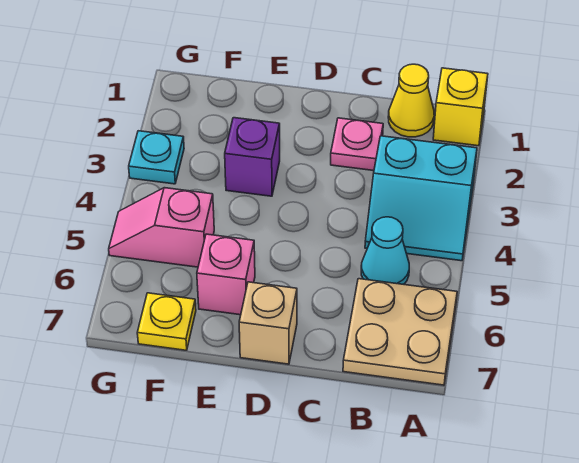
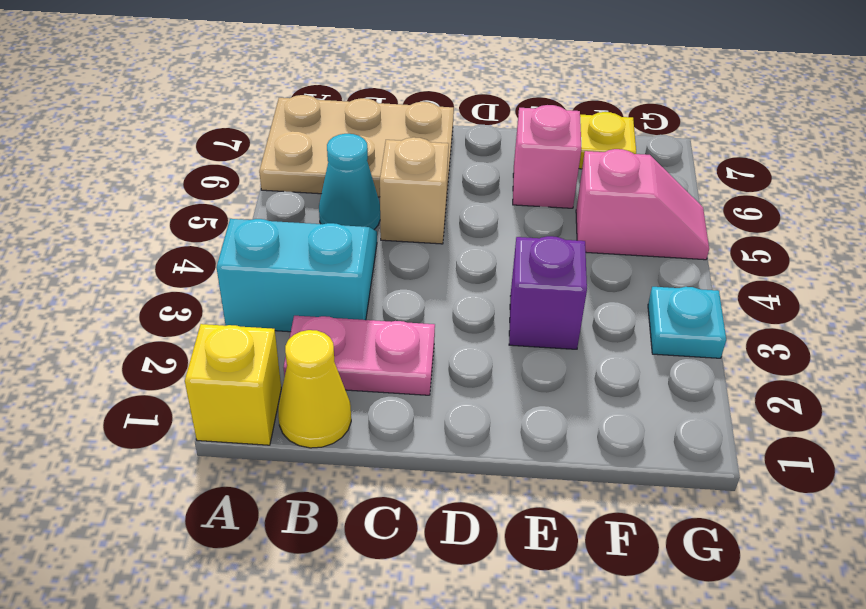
tan plate A6:B7 level 1 -> tan plate A6:C7 level 1
pink plate C2 level 1 -> pink plate B2:C2 level 1
tan brick D7 level 1 -> tan brick C5 level 1

